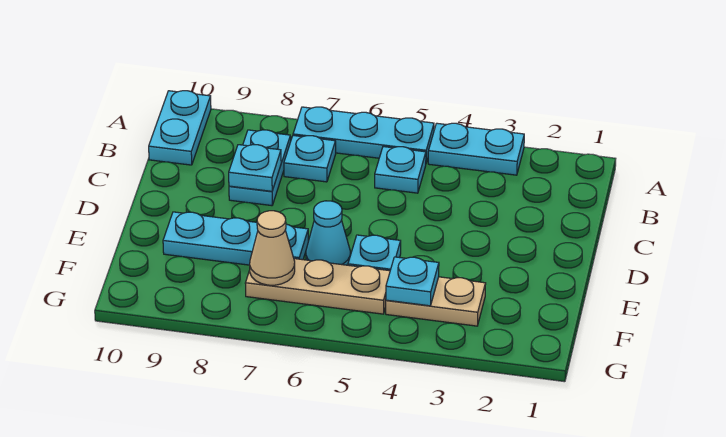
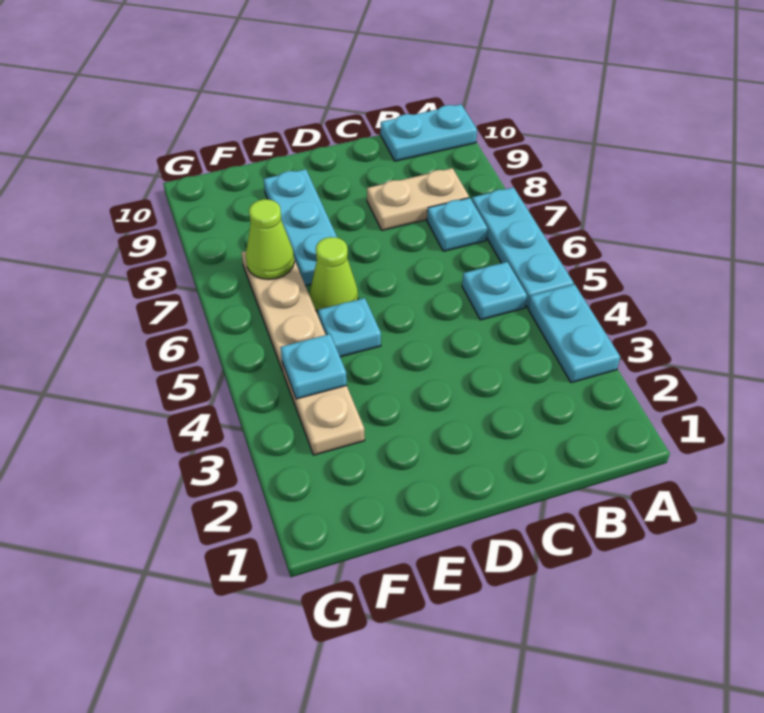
cyan plate B8:C8 level 1 -> tan plate B8:C8 level 1
cyan plate C8 level 2 -> none
cyan cone E6 level 1 -> lime cone E6 level 1
tan cone F7 level 2 -> lime cone F7 level 2

